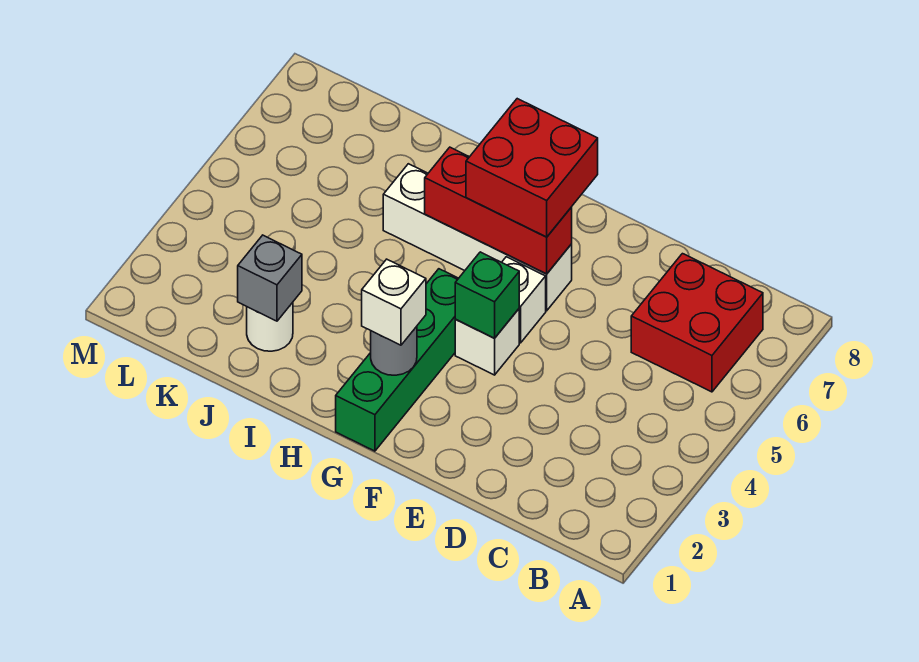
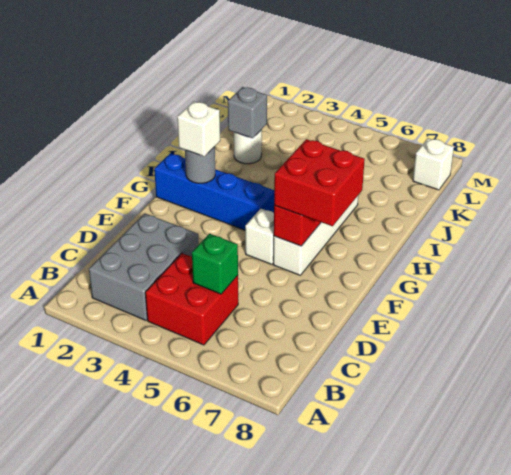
none -> grey brick B2:D3 level 1
red brick B6:C7 level 1 -> red brick B4:C5 level 1
white brick F4 level 1 -> white brick L8 level 1
green brick F4 level 2 -> green brick C5 level 2
green brick G1:G4 level 1 -> blue brick G1:G4 level 1

